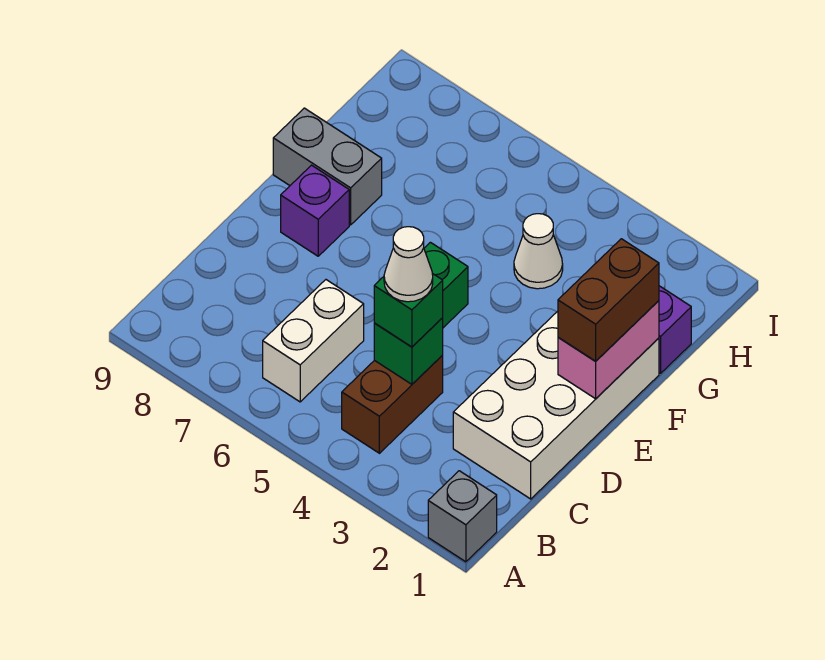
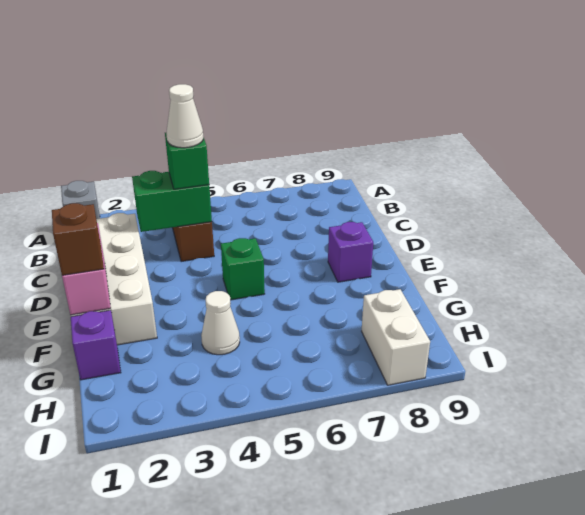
white brick B6:C6 level 1 -> white brick H8:I8 level 1
green brick C4 level 2 -> green brick C3:C4 level 2
brown brick E1:F1 level 3 -> brown brick F1 level 3
grey brick F8:F9 level 1 -> none

